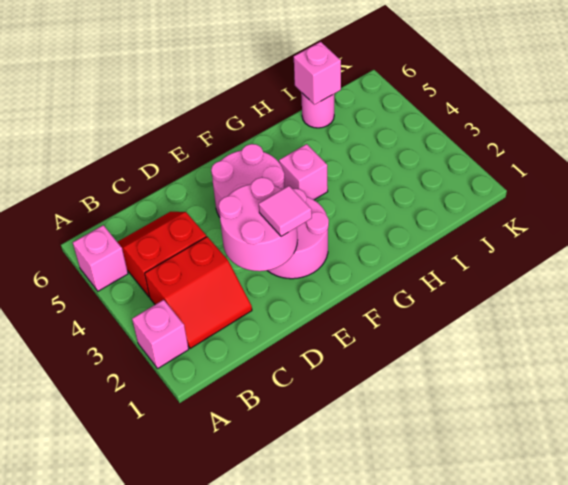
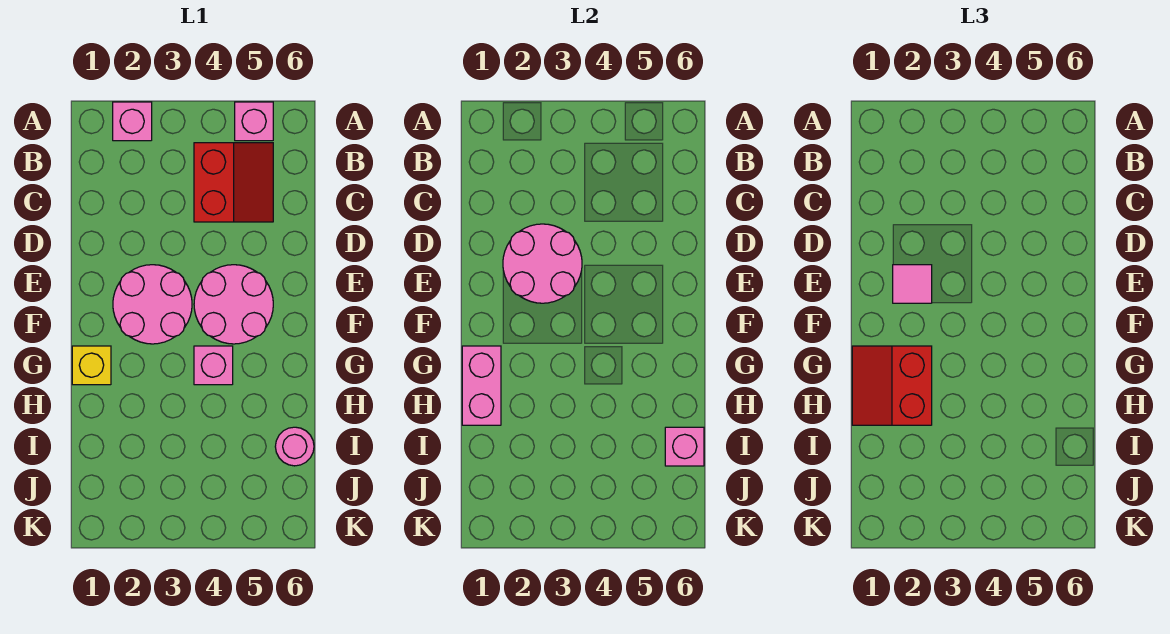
red slope B2:C3 level 1 top 3 -> red slope G1:H2 level 3 top 2
none -> yellow brick G1 level 1
none -> pink brick G1:H1 level 2

